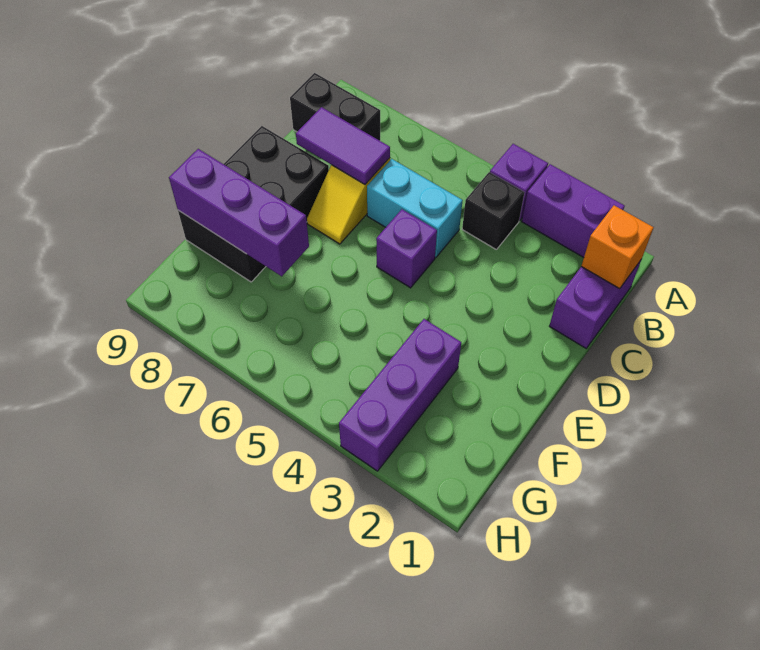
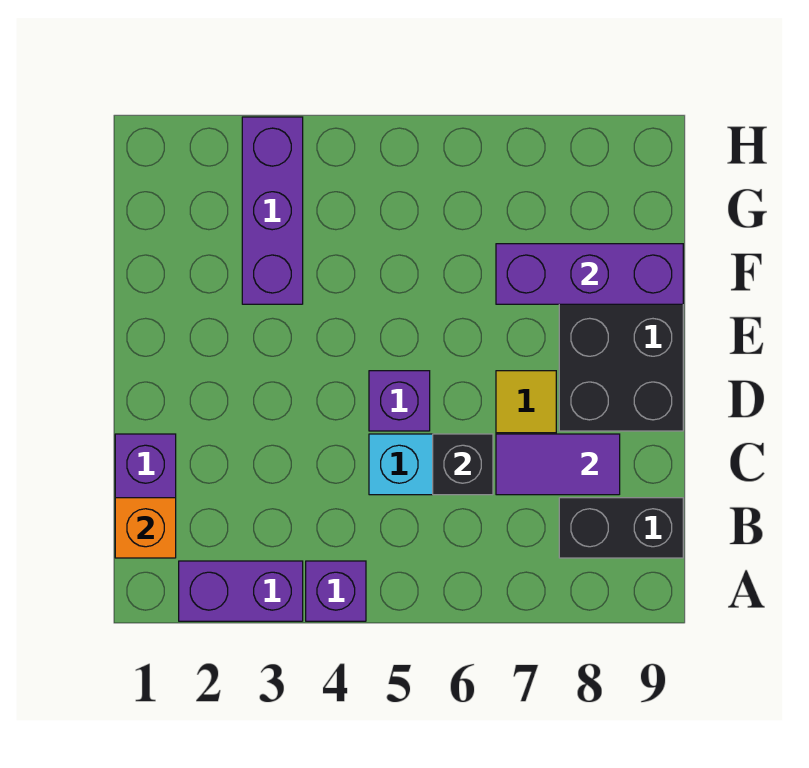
black brick B4 level 1 -> black brick C6 level 2

